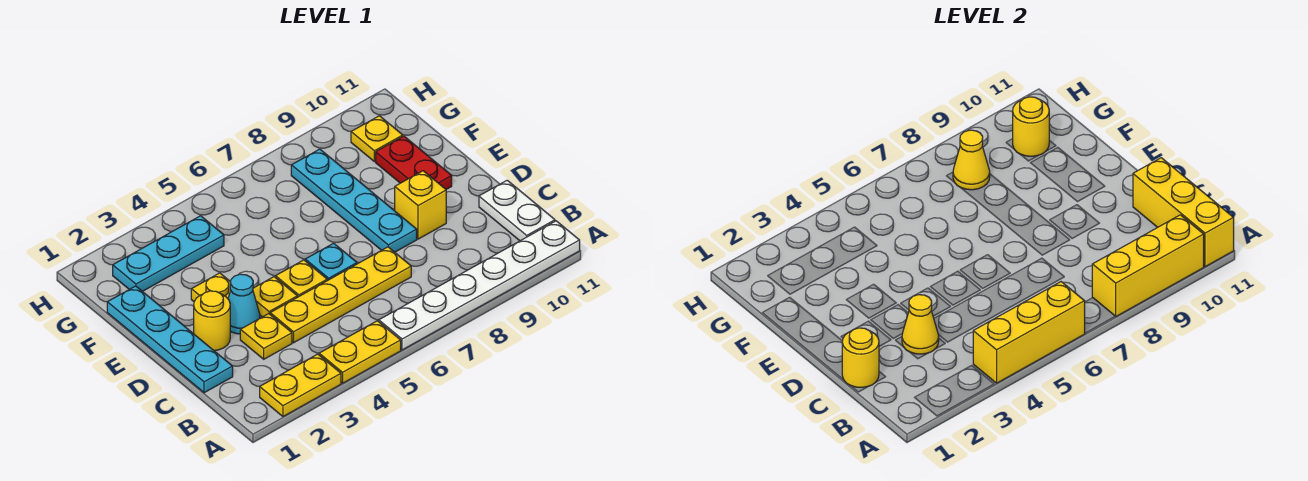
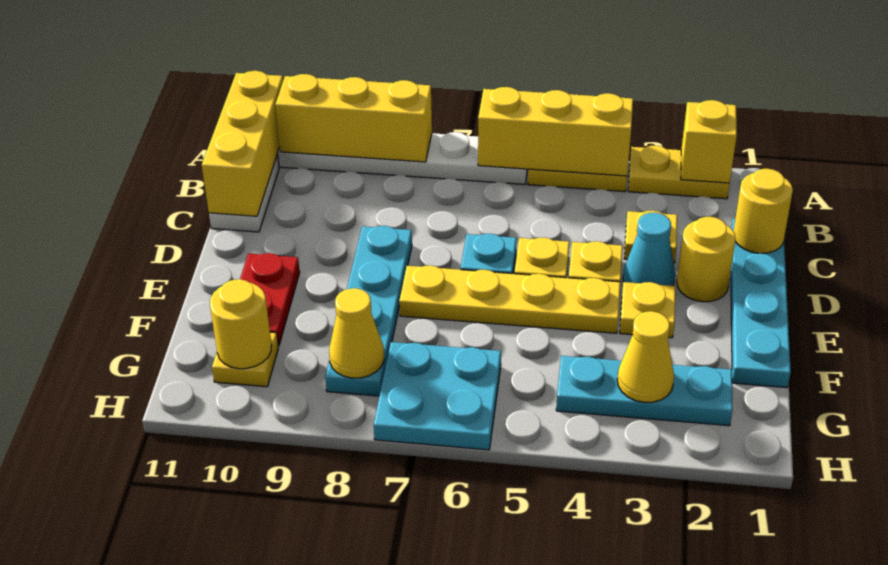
yellow cone C3 level 2 -> yellow cone G3 level 2
yellow plate C4:C7 level 1 -> yellow plate E4:E7 level 1
yellow brick D9 level 1 -> yellow brick A2 level 2
none -> cyan plate G6:H7 level 1

